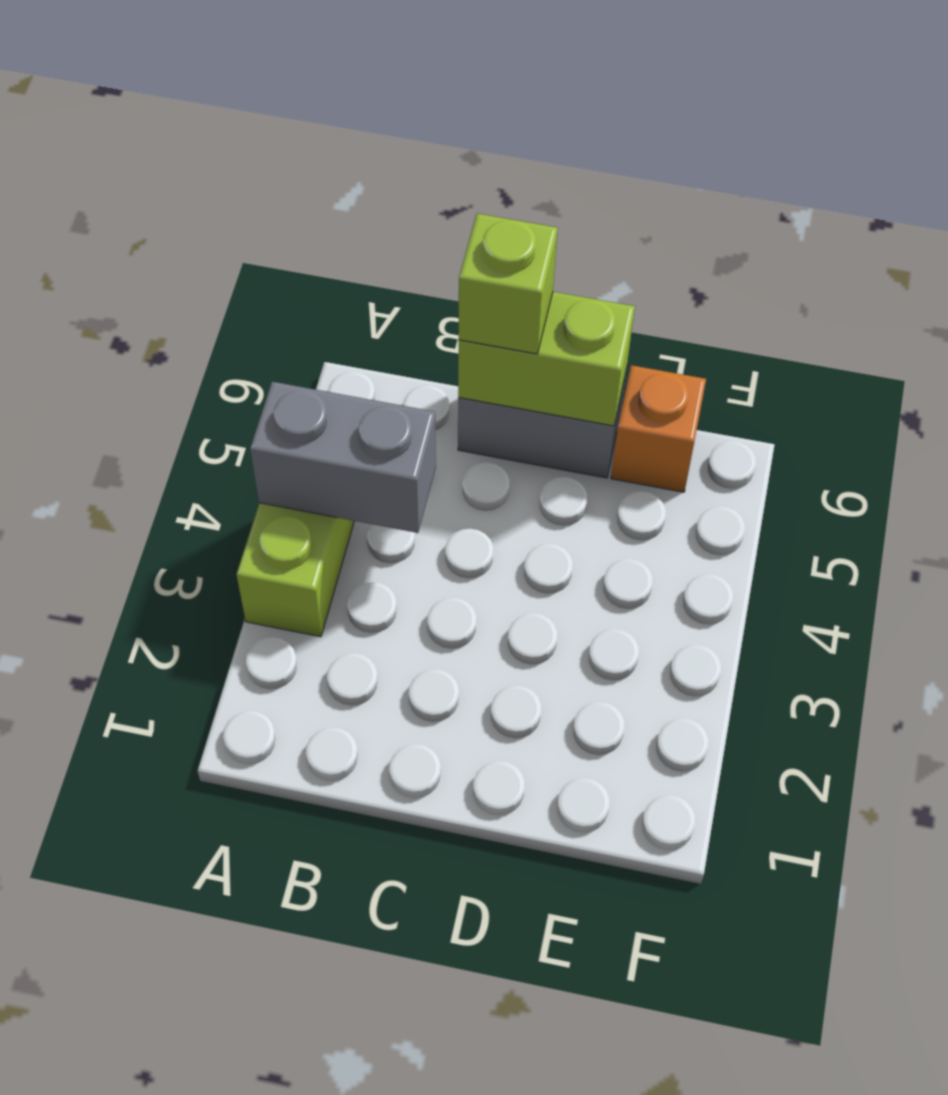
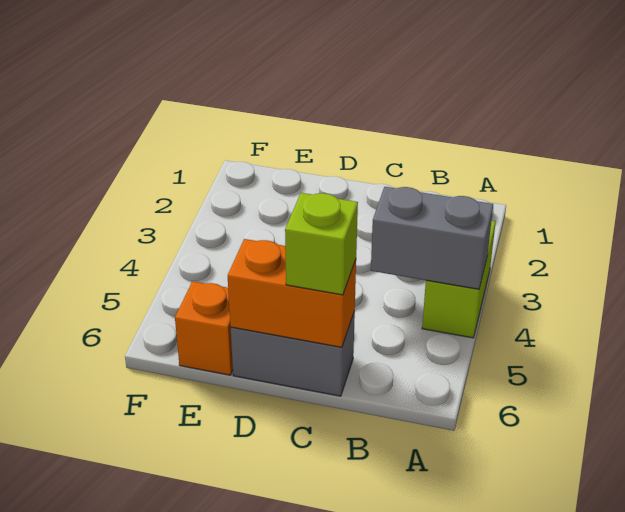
lime brick C6:D6 level 2 -> orange brick C6:D6 level 2

